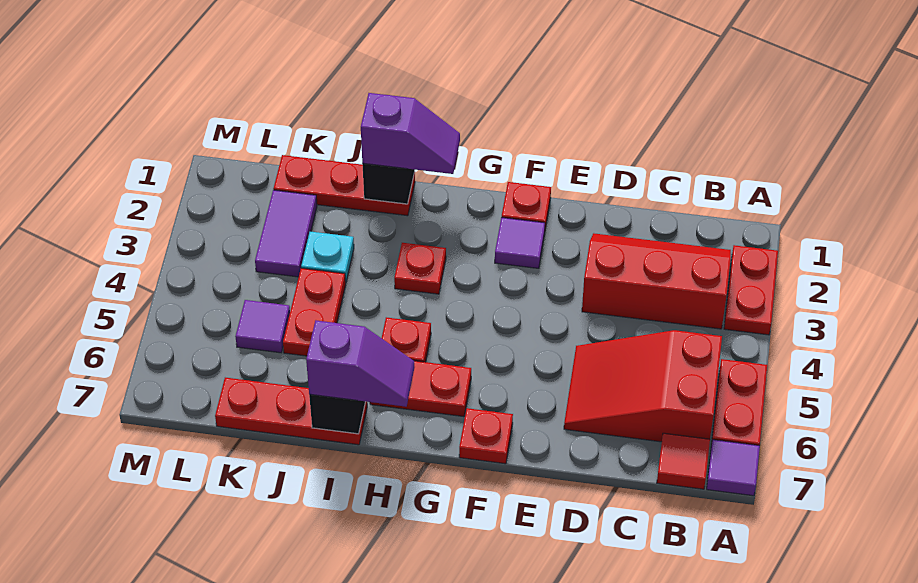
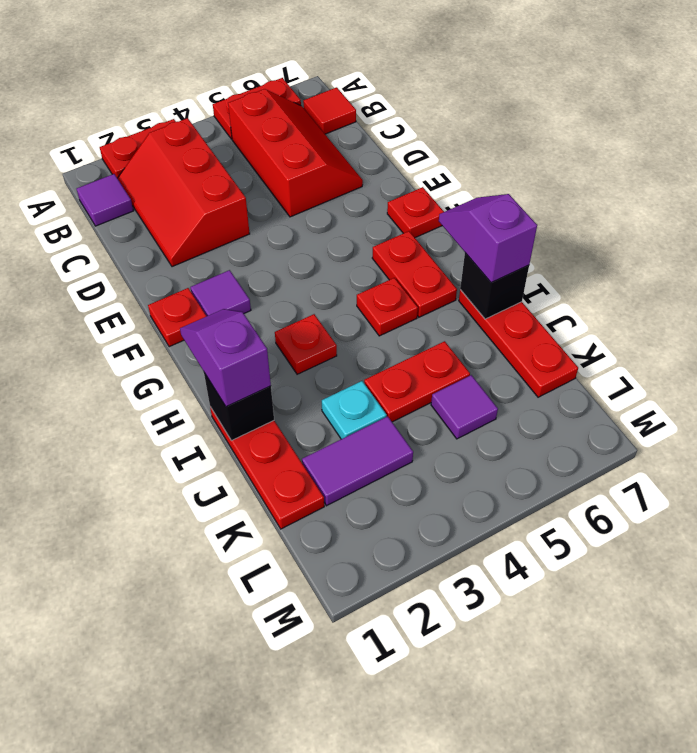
purple tile A7 level 1 -> purple tile B1 level 1
red slope B5:D6 level 1 top B -> red slope B5:D6 level 1 top 5

